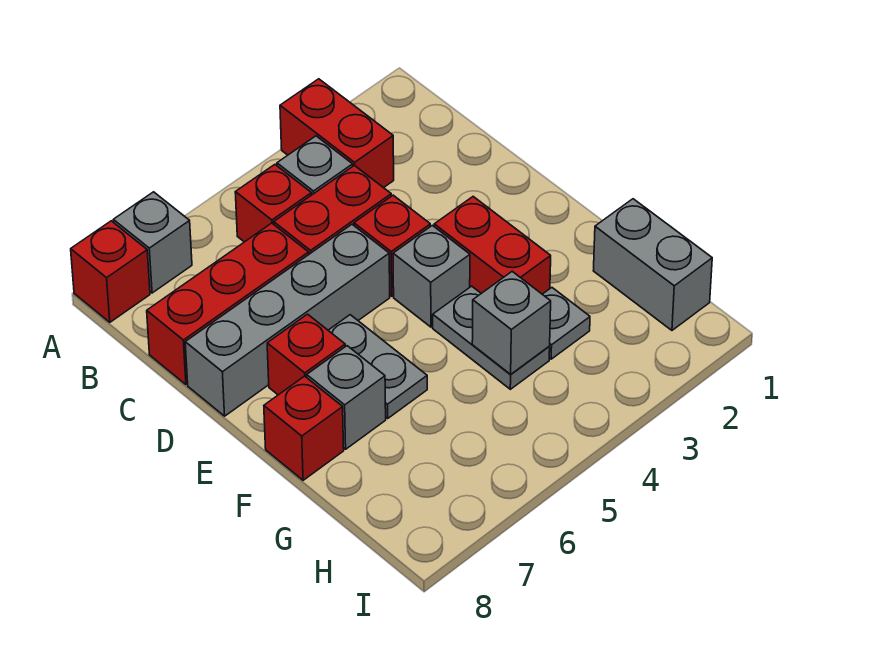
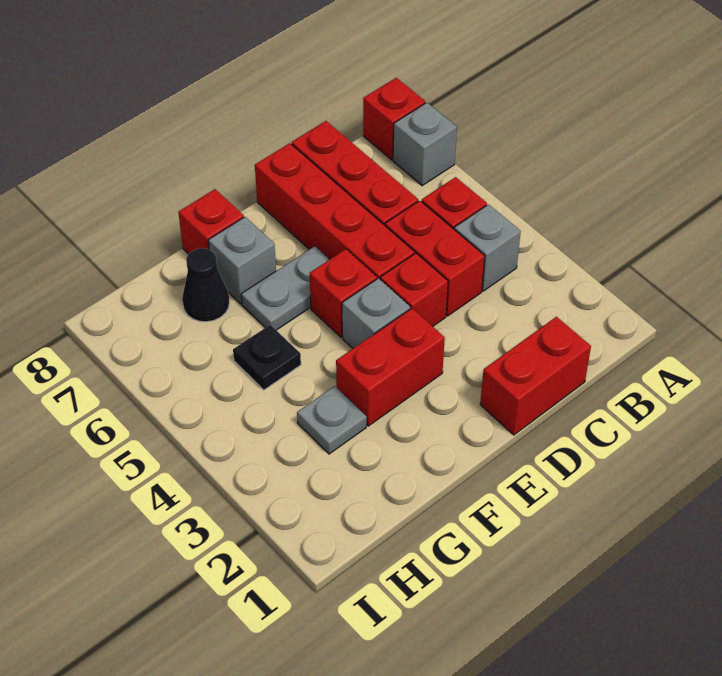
red brick A3:B3 level 1 -> red brick C1:D1 level 1
grey brick D5:D8 level 1 -> red brick D5:D8 level 1
red brick E7 level 1 -> red brick E5 level 1
grey plate F4:G4 level 1 -> none
grey brick G1:H1 level 1 -> none
grey brick G4 level 2 -> none
none -> black plate G5 level 1
none -> black cone G7 level 1

